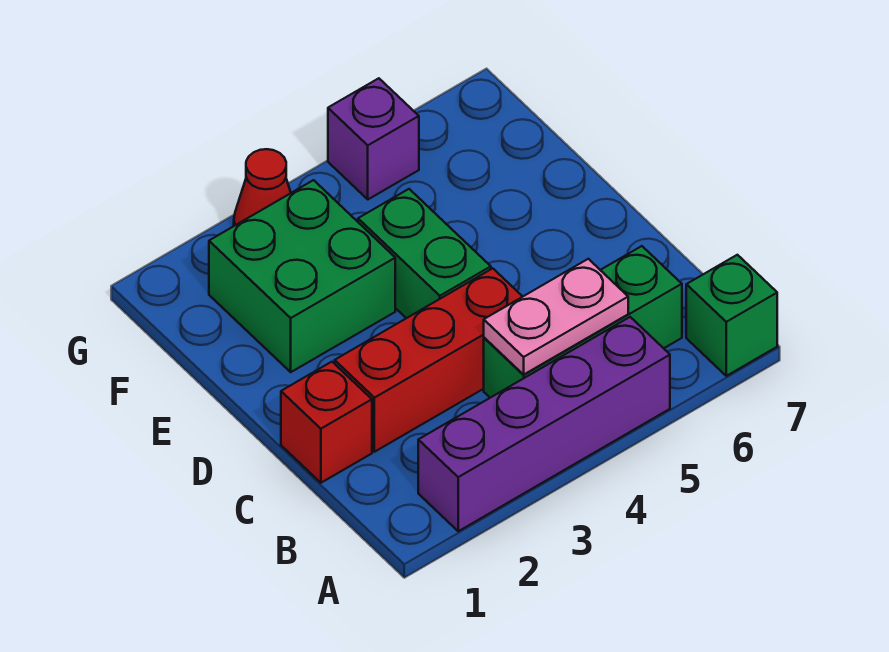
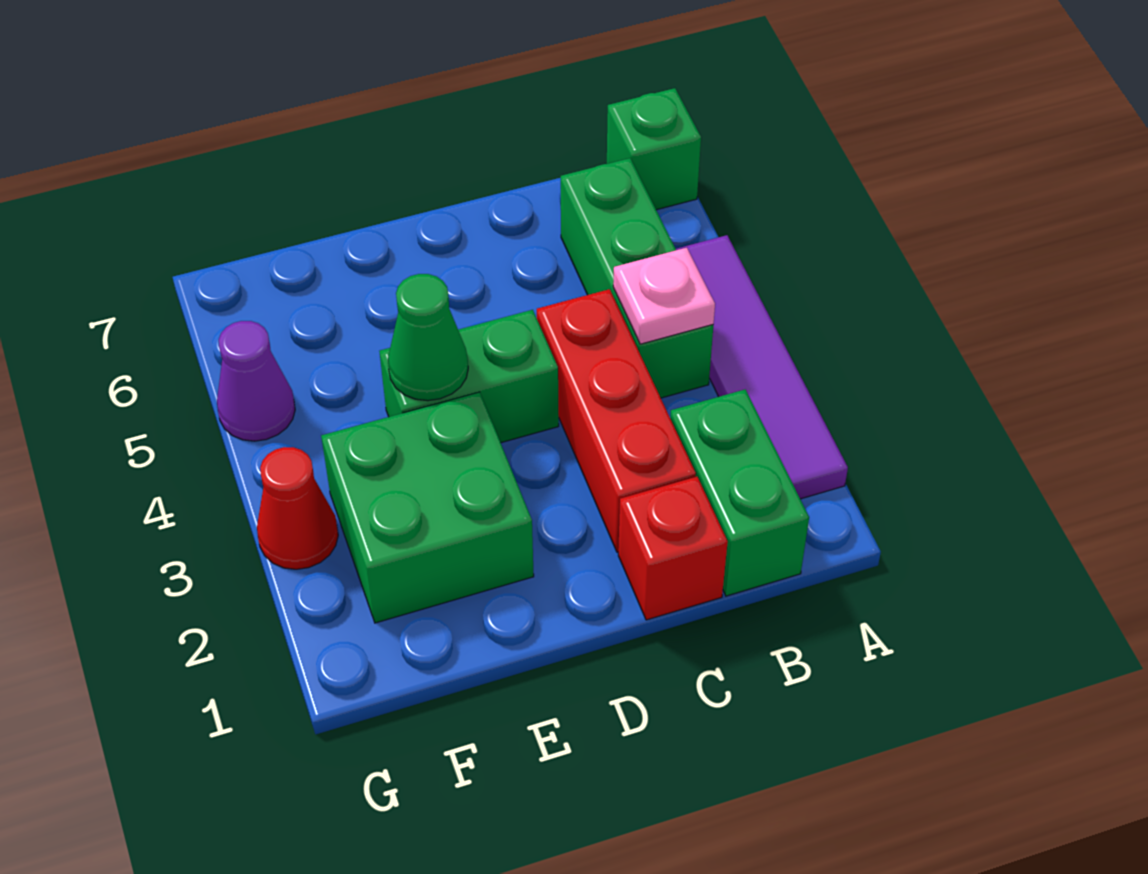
purple brick A2:A5 level 1 -> purple tile A2:A5 level 1
none -> green brick B1:B2 level 1
pink plate B4:B5 level 2 -> pink plate B4 level 2
none -> green cone E4 level 2
purple brick G5 level 1 -> purple cone G5 level 1

